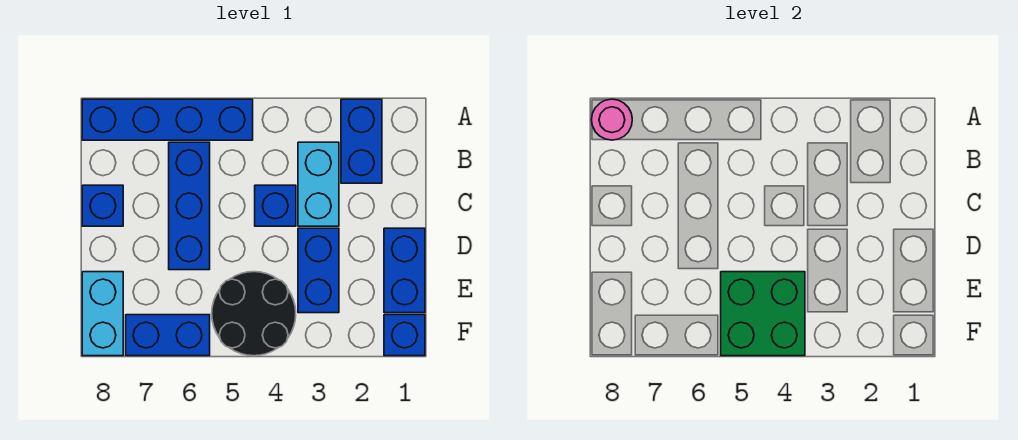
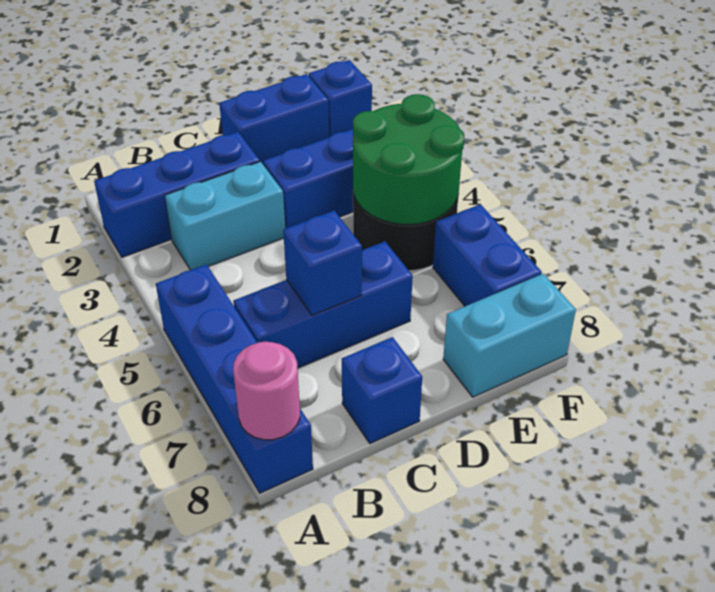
blue brick A2:B2 level 1 -> blue brick A2:C2 level 1
blue brick C4 level 1 -> blue brick C6 level 2
green brick E4:F5 level 2 -> green round brick E4:F5 level 2

